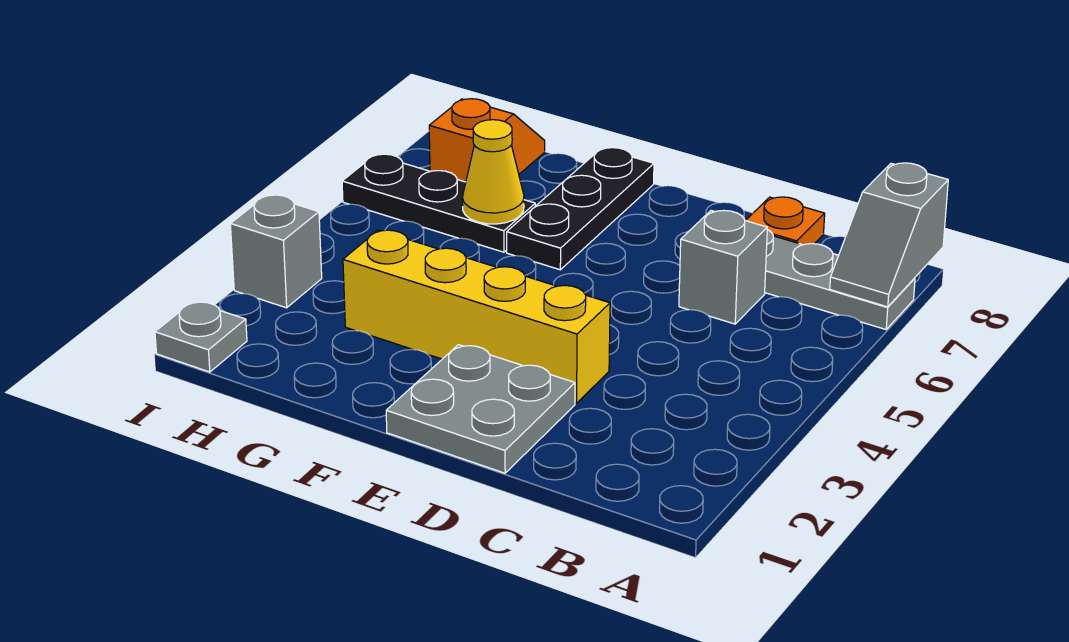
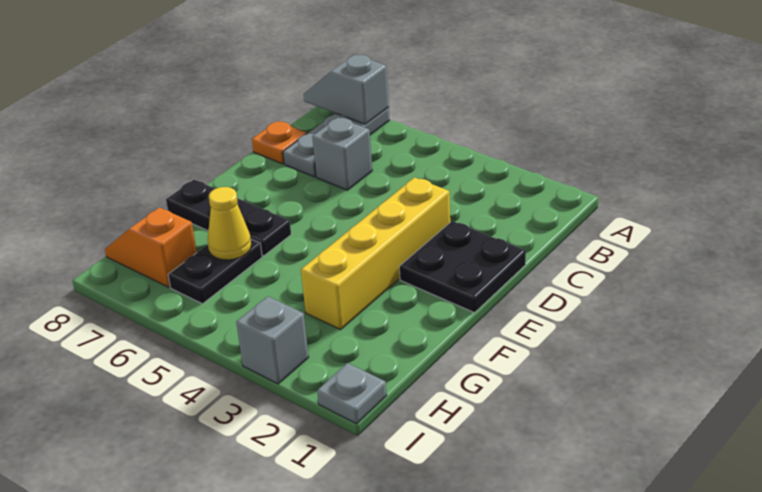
grey slope A7:A8 level 2 top 8 -> grey slope A7:A8 level 2 top 7
grey plate D1:E2 level 1 -> black plate D1:E2 level 1
black plate G6:I6 level 1 -> black plate G6:H6 level 1

